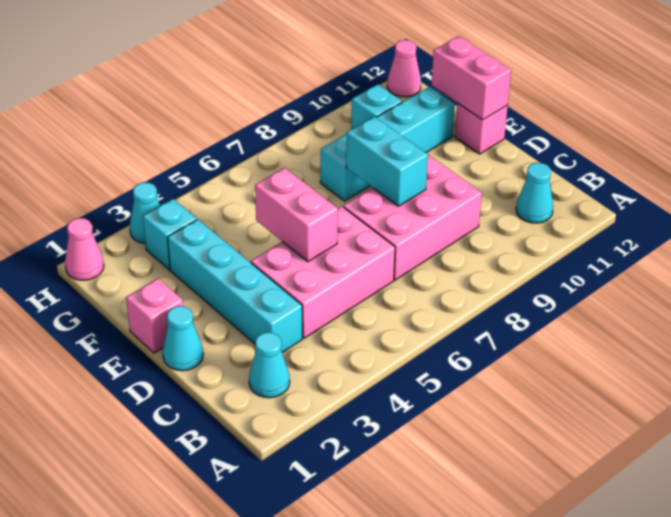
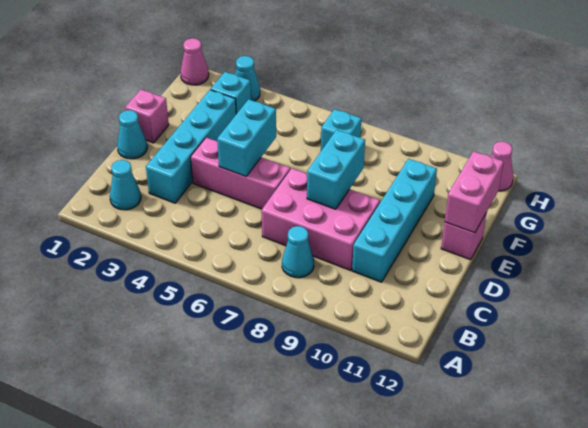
cyan cone B11 level 1 -> cyan cone B8 level 1
pink brick C4:D6 level 1 -> pink brick D4:D6 level 1
pink brick D5:E5 level 2 -> cyan brick D5:E5 level 2
cyan brick F8:F11 level 1 -> cyan brick C10:F10 level 1
cyan brick G10 level 1 -> cyan brick G7 level 1

